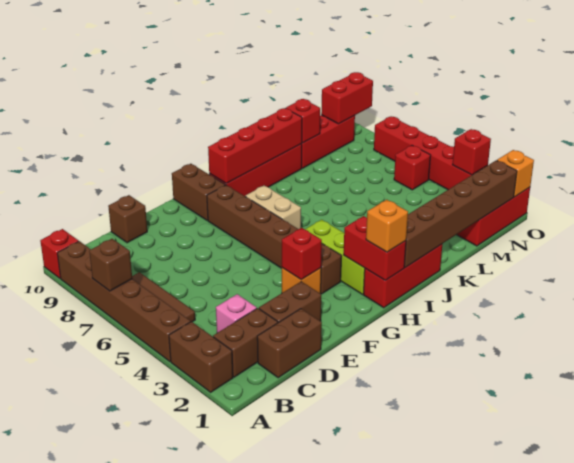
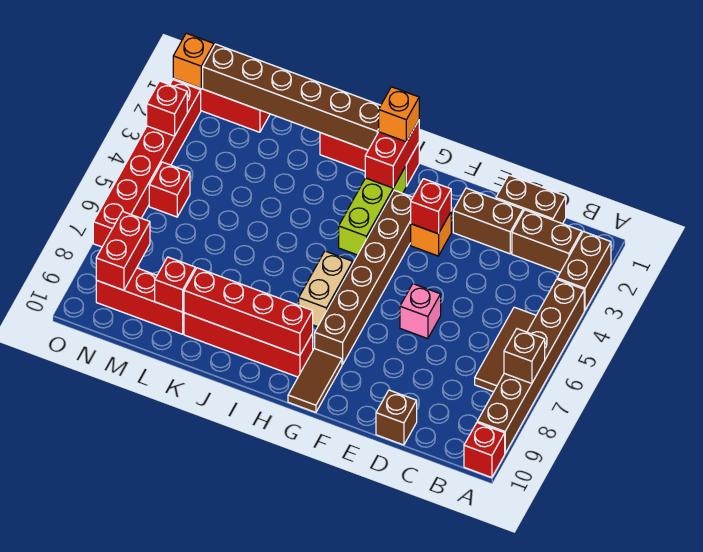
pink brick C3 level 1 -> pink brick E6 level 1
brown brick G9:G10 level 1 -> brown tile G9:G10 level 1
red brick N9:O9 level 2 -> red brick N8:N9 level 2

